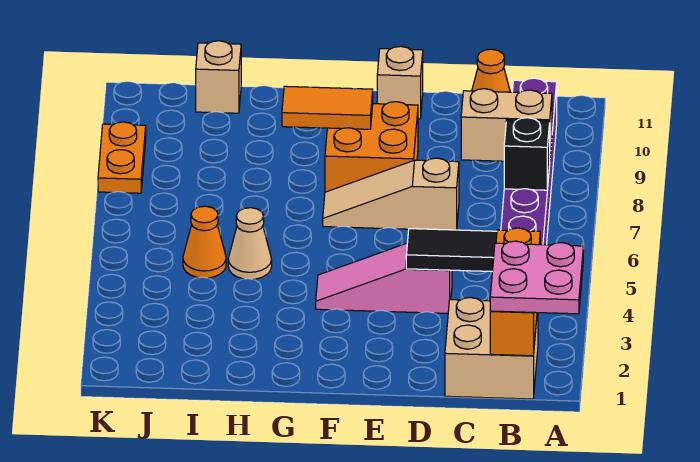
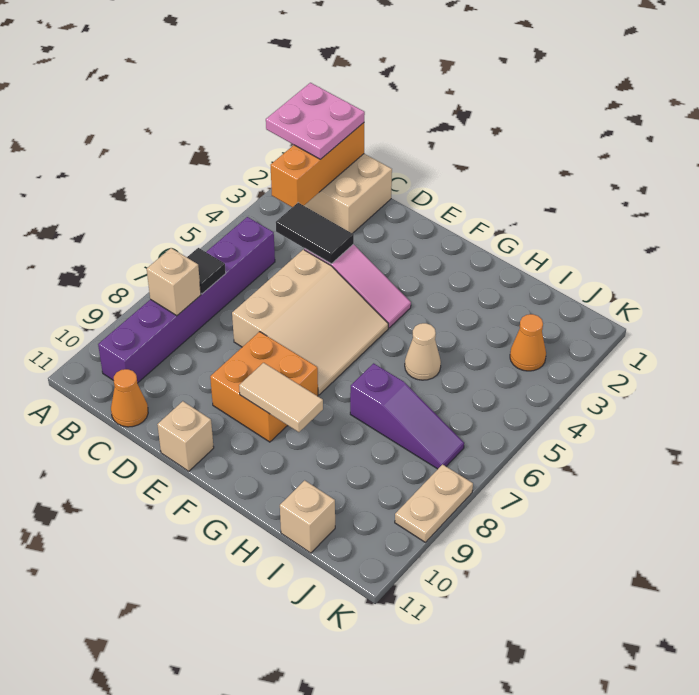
black brick B7 level 2 -> black tile B7 level 2
tan brick B8:C8 level 2 -> tan brick B8 level 2
tan slope D7:F7 level 1 top D -> tan slope D5:F7 level 1 top D
orange tile F9:G9 level 2 -> tan tile F9:G9 level 2
none -> purple slope H7:J7 level 1 top H
orange cone I5 level 1 -> orange cone J3 level 1
orange plate K8:K9 level 1 -> tan plate K8:K9 level 1

